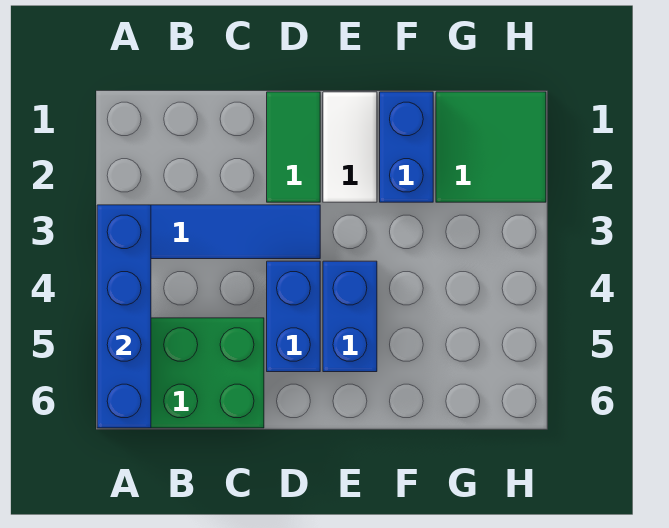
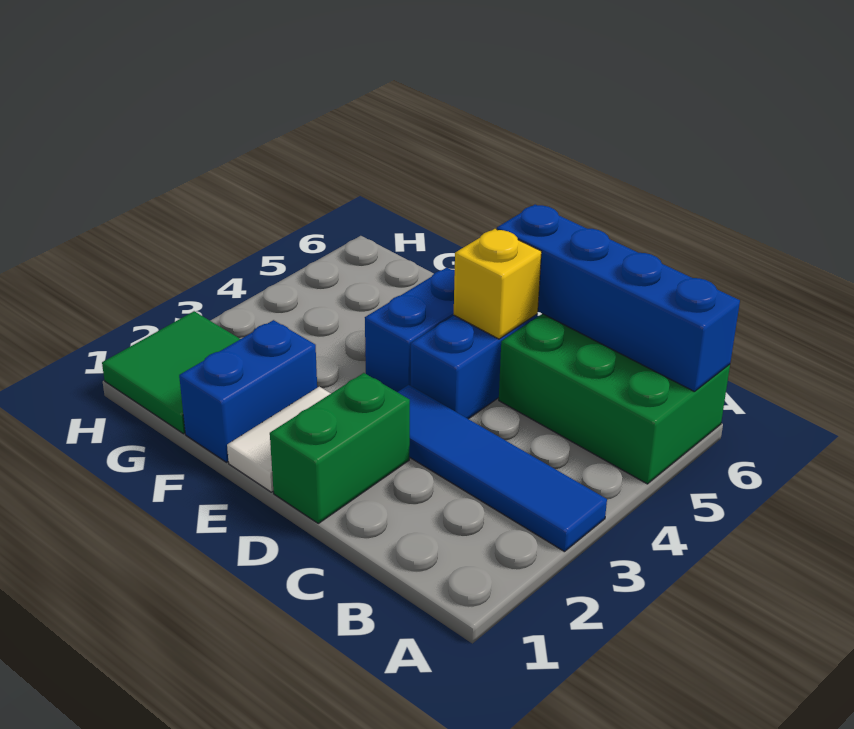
blue brick A3:A6 level 2 -> blue brick A6:D6 level 2
green tile D1:D2 level 1 -> green brick D1:D2 level 1
none -> yellow brick D5 level 2

